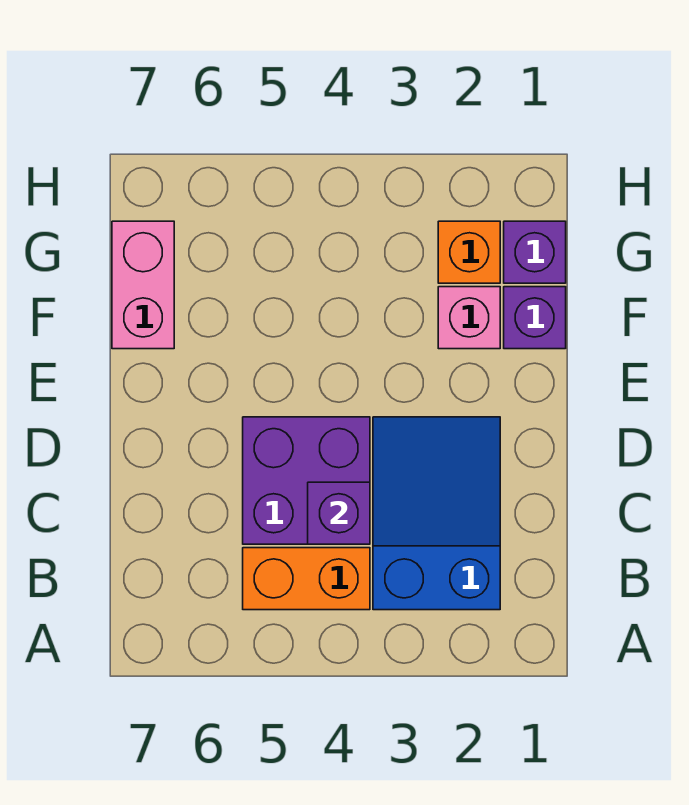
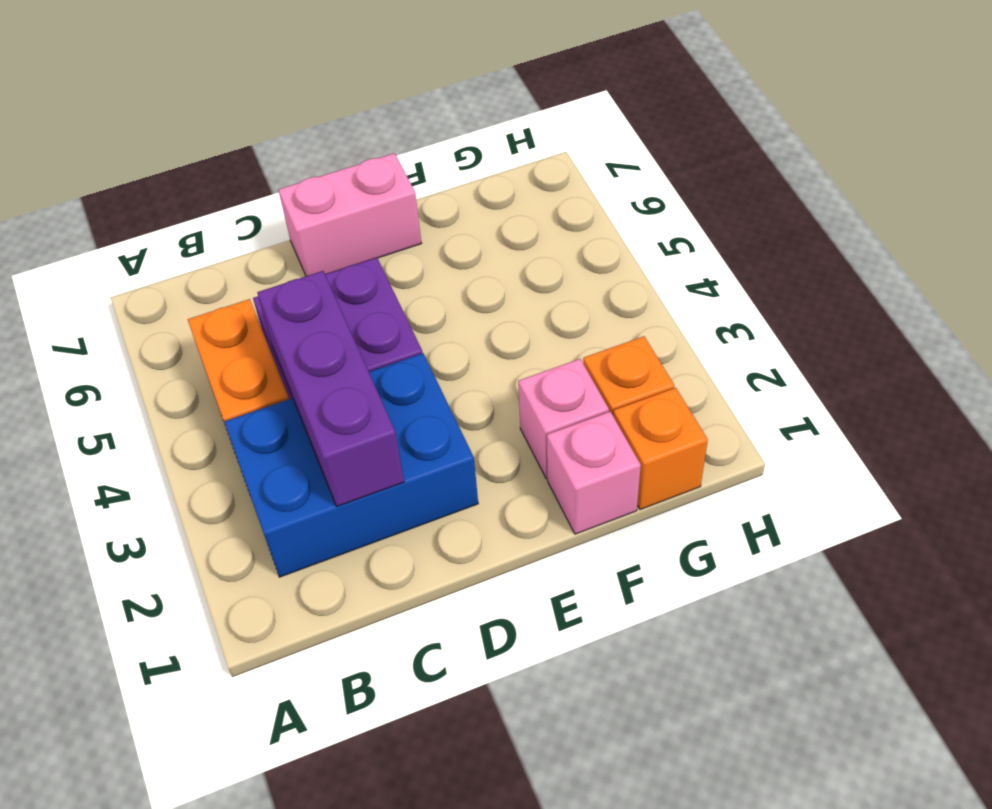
blue slope B2:D3 level 1 top B -> blue brick B2:D3 level 1
purple brick C4 level 2 -> purple brick C2:C4 level 2
purple brick F1 level 1 -> pink brick F1 level 1
pink brick F7:G7 level 1 -> pink brick D7:E7 level 1
purple brick G1 level 1 -> orange brick G1 level 1

